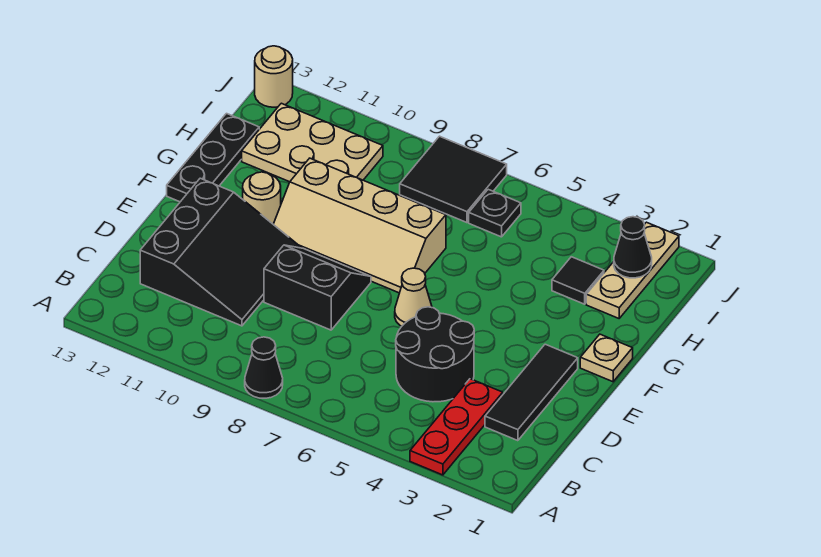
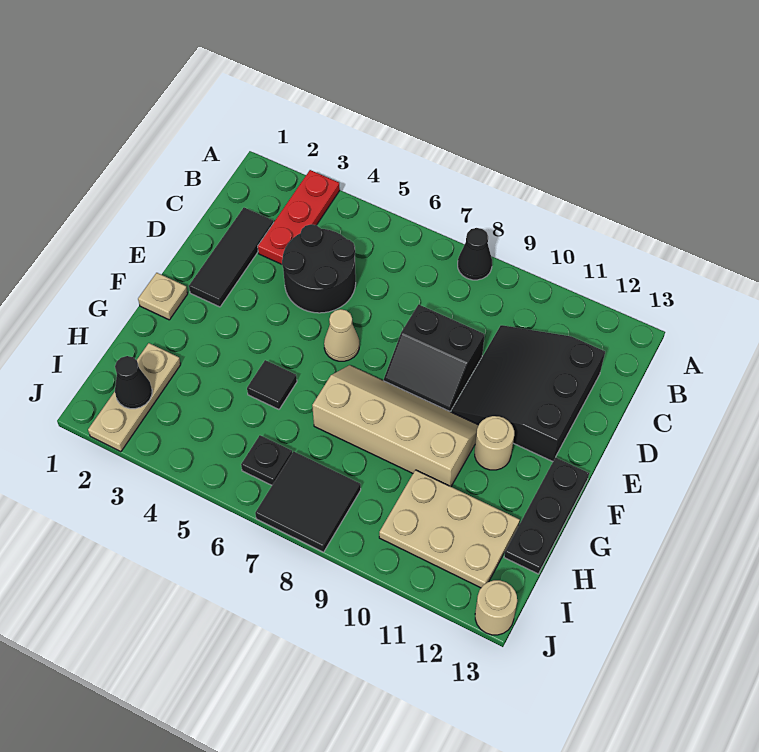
black tile H3 level 1 -> black tile G5 level 1

